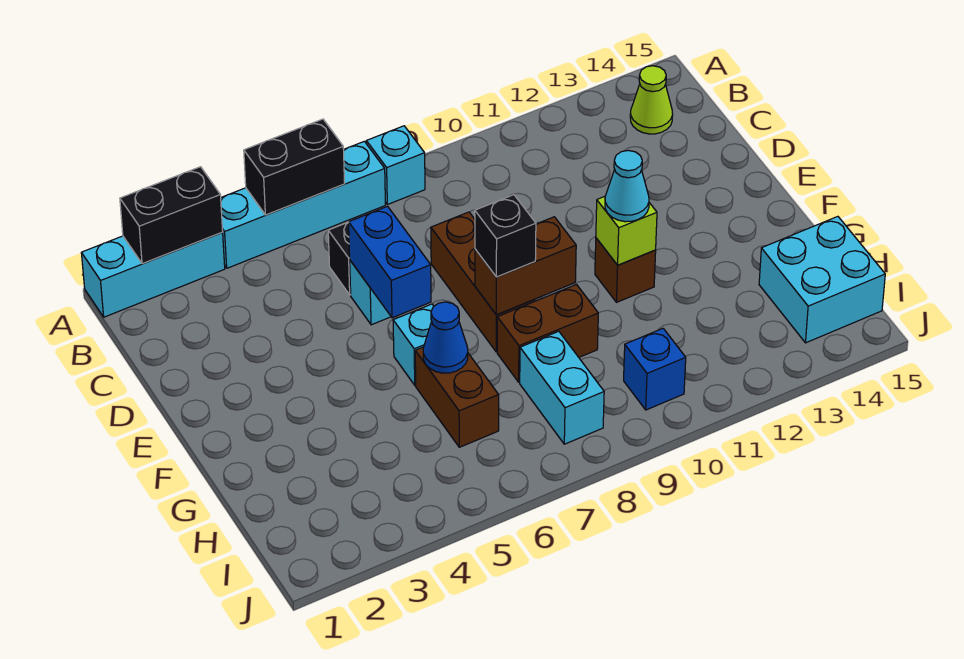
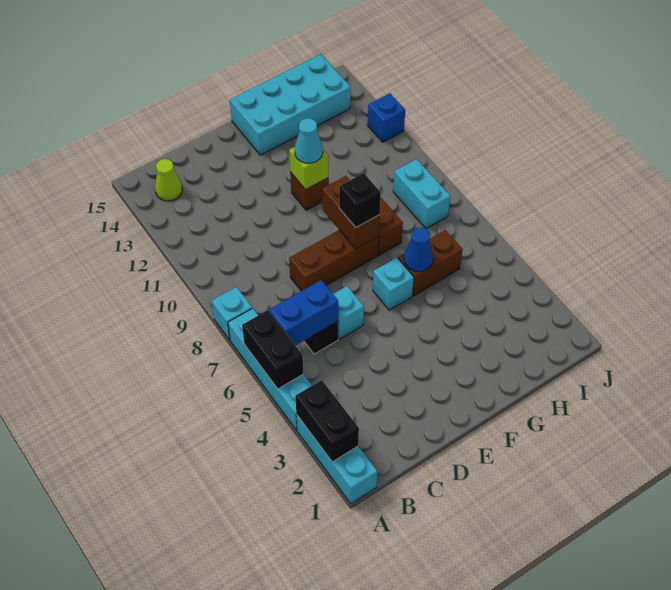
blue brick D6:E6 level 2 -> blue brick B6:C6 level 2
cyan brick H8:I8 level 1 -> cyan brick I8:I9 level 1
cyan brick H14:I15 level 1 -> cyan brick F14:I15 level 1
blue brick I10 level 1 -> blue brick J12 level 1

